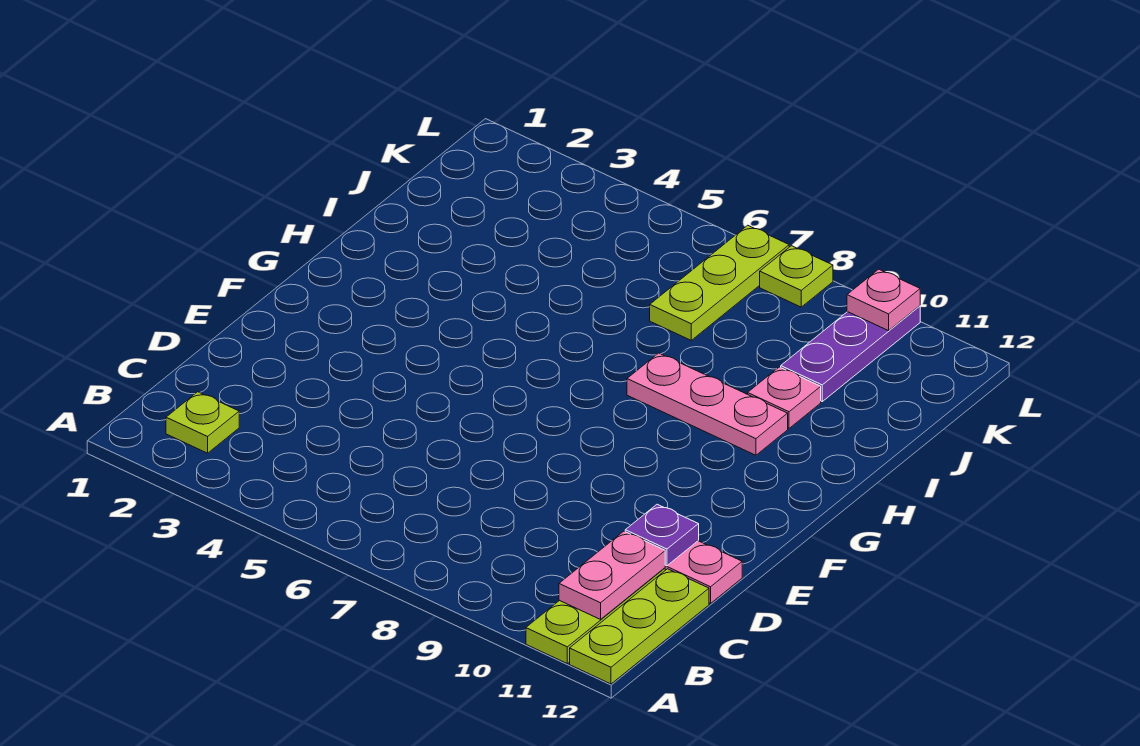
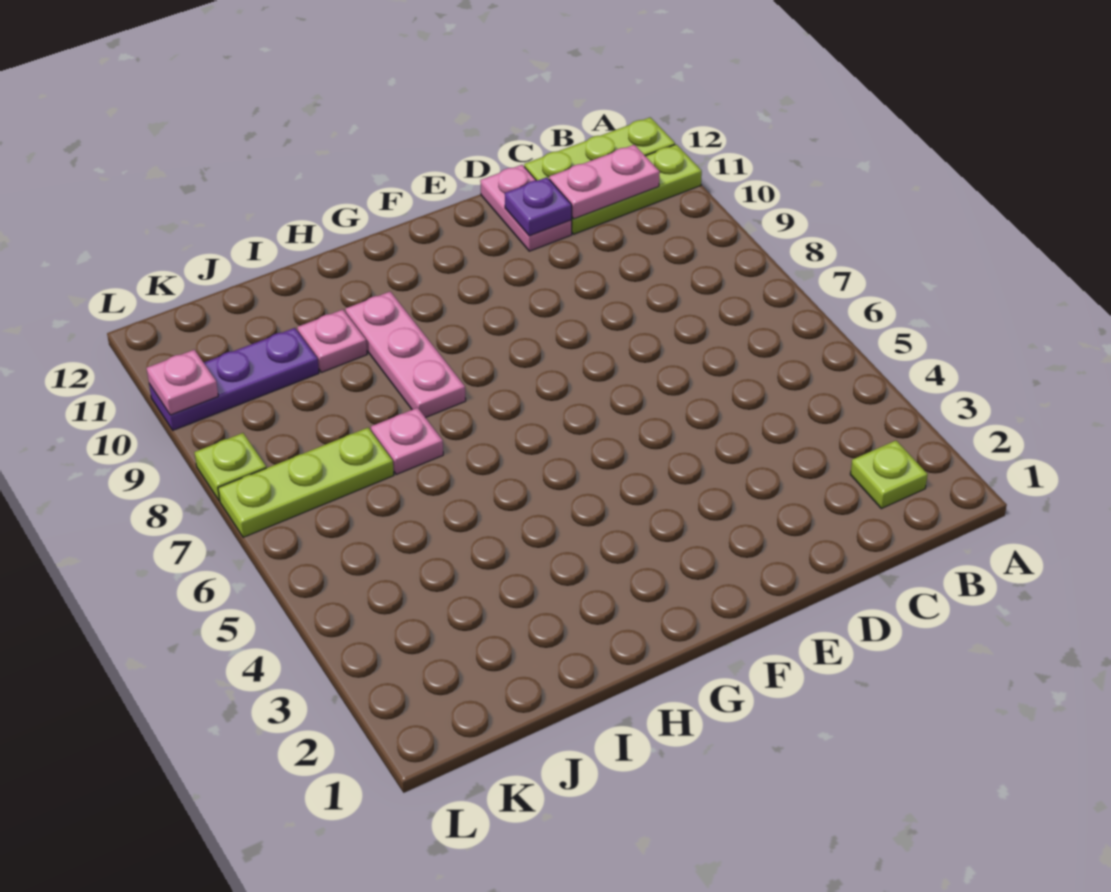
none -> pink plate I7 level 1

